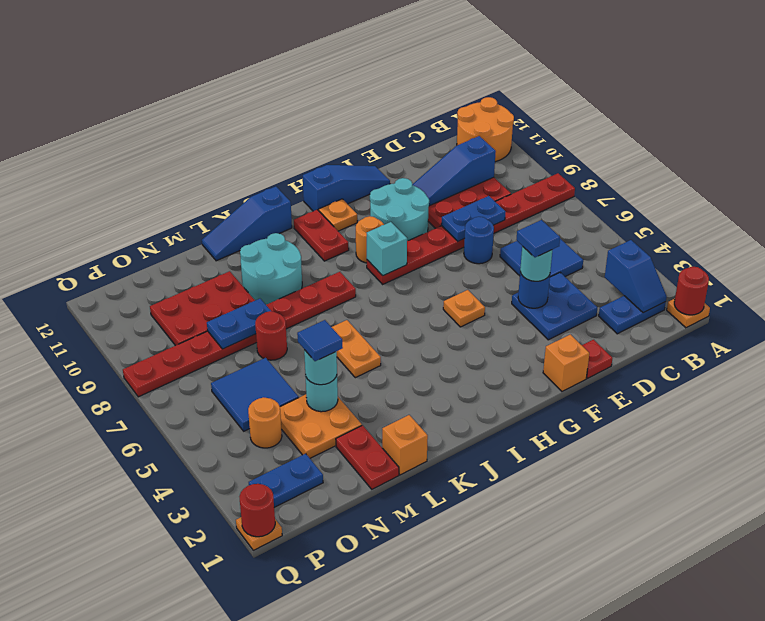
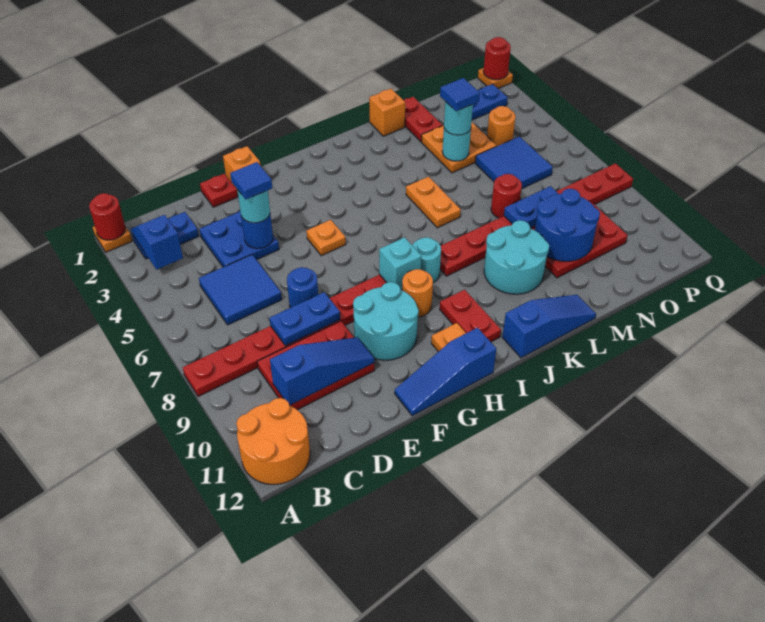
none -> cyan round brick I8 level 1
none -> blue round brick M9:N10 level 2

